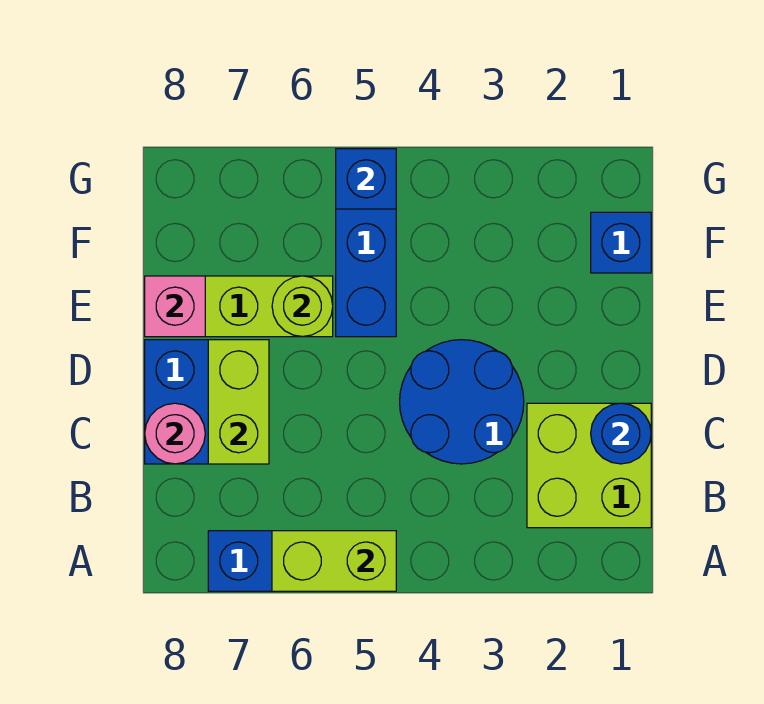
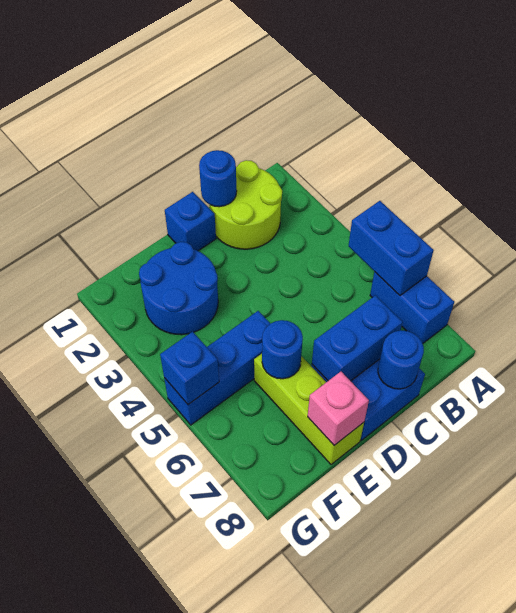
lime brick A5:A6 level 2 -> blue brick A5:A6 level 2
lime brick B1:C2 level 1 -> lime round brick B1:C2 level 1
blue round brick C3:D4 level 1 -> blue round brick E2:F3 level 1
lime brick C7:D7 level 2 -> blue brick C7:D7 level 2
pink round brick C8 level 2 -> blue round brick C8 level 2
lime round brick E6 level 2 -> blue round brick E6 level 2
blue brick F1 level 1 -> blue brick D1 level 1

